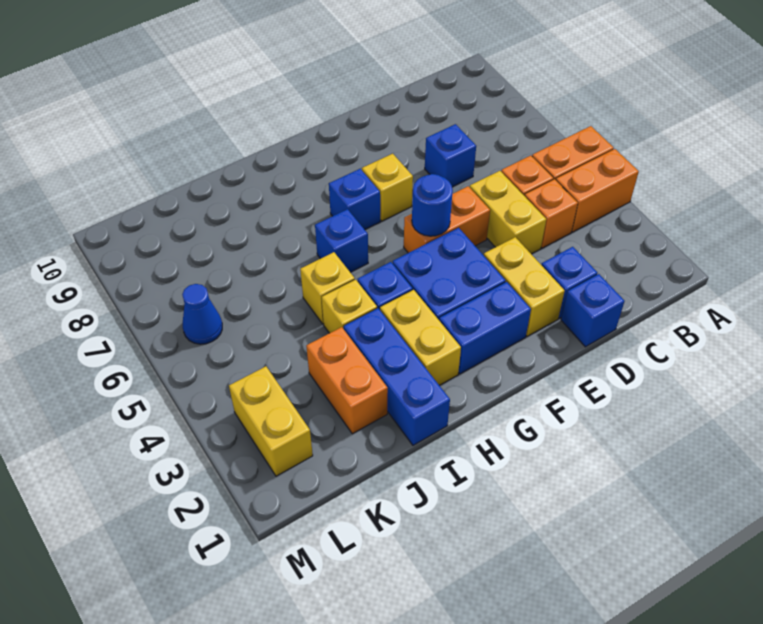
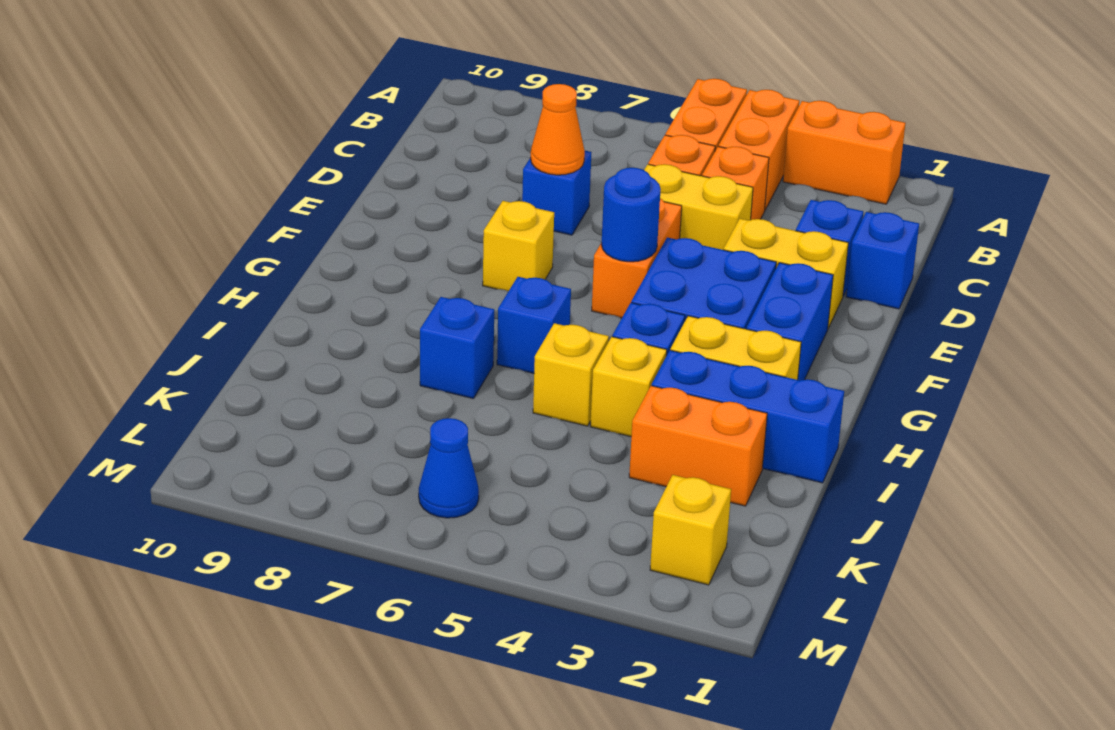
none -> orange brick A2:A3 level 1
none -> orange cone D7 level 2
blue brick G7 level 1 -> blue brick I7 level 1
yellow brick L2:L3 level 1 -> yellow brick L2 level 1

